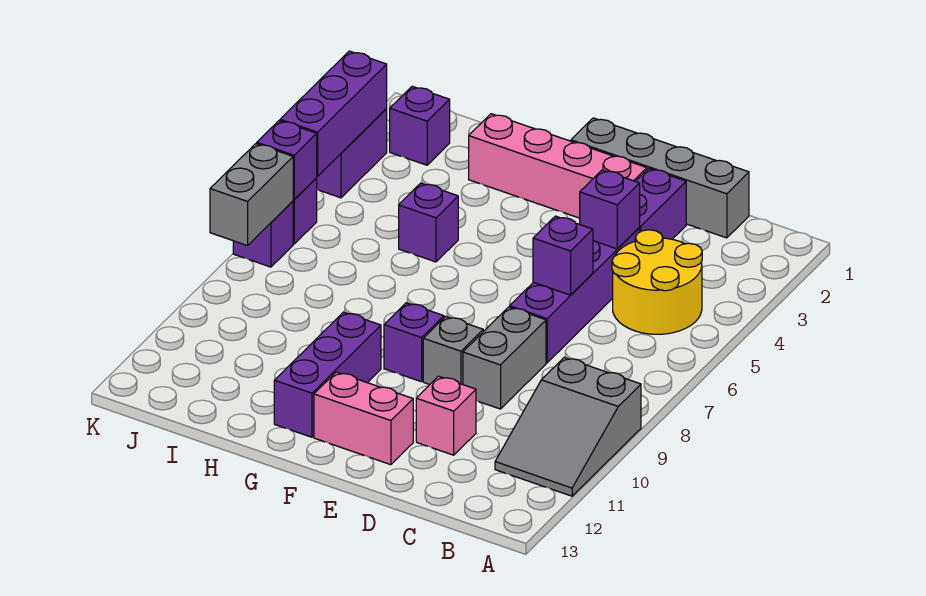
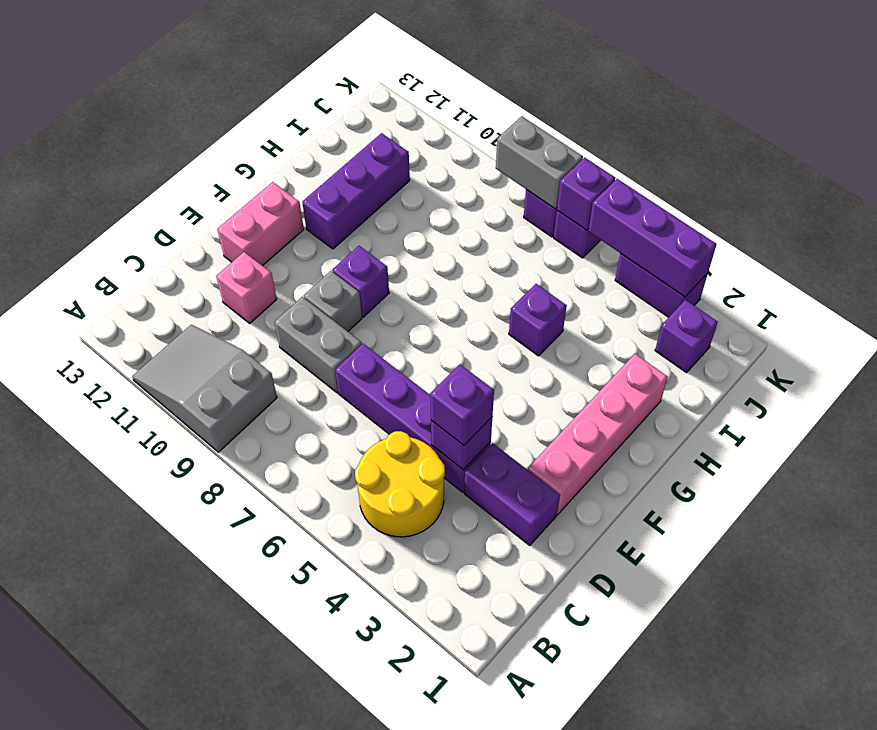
grey brick C1:F1 level 1 -> none
purple brick D6 level 2 -> purple brick D4 level 3
purple brick G10:G12 level 1 -> purple brick G11:I11 level 1

